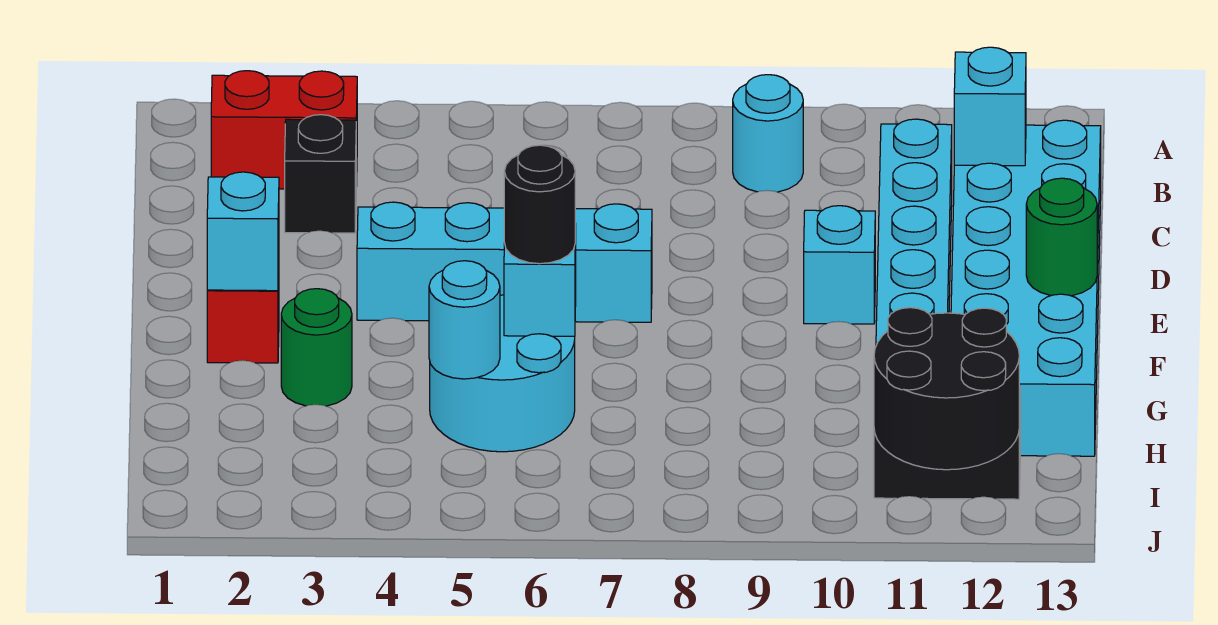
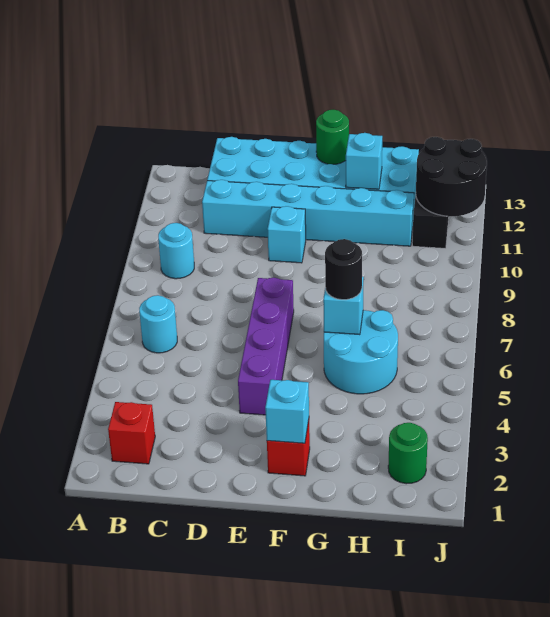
red brick B2:B3 level 1 -> red brick B2 level 1
black brick C3 level 1 -> none
cyan brick C12 level 2 -> cyan brick G12 level 2
cyan brick E4:E7 level 1 -> purple brick E4:E7 level 1
green round brick G3 level 1 -> green round brick I2 level 1
cyan round brick H5 level 2 -> cyan round brick B6 level 1

